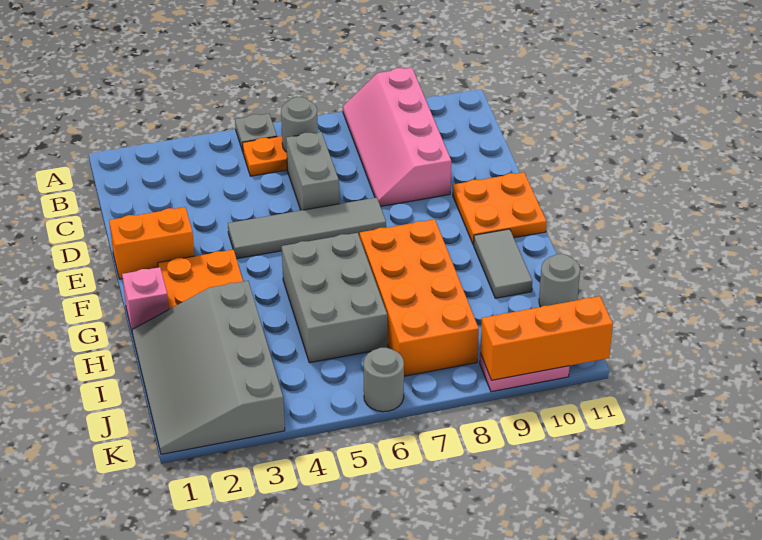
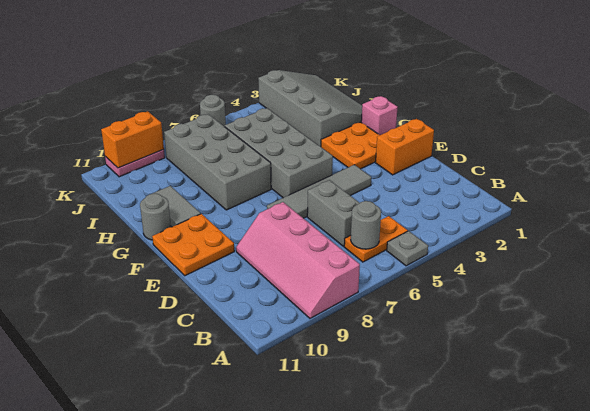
pink slope A8:D9 level 1 top 9 -> pink slope A8:D9 level 1 top 8
grey brick G5:I6 level 1 -> grey brick F5:I6 level 1
orange brick G7:J8 level 1 -> grey brick G7:J8 level 1
grey round brick I11 level 1 -> grey round brick G11 level 1
orange brick K9:K11 level 2 -> orange brick K9:K10 level 2

